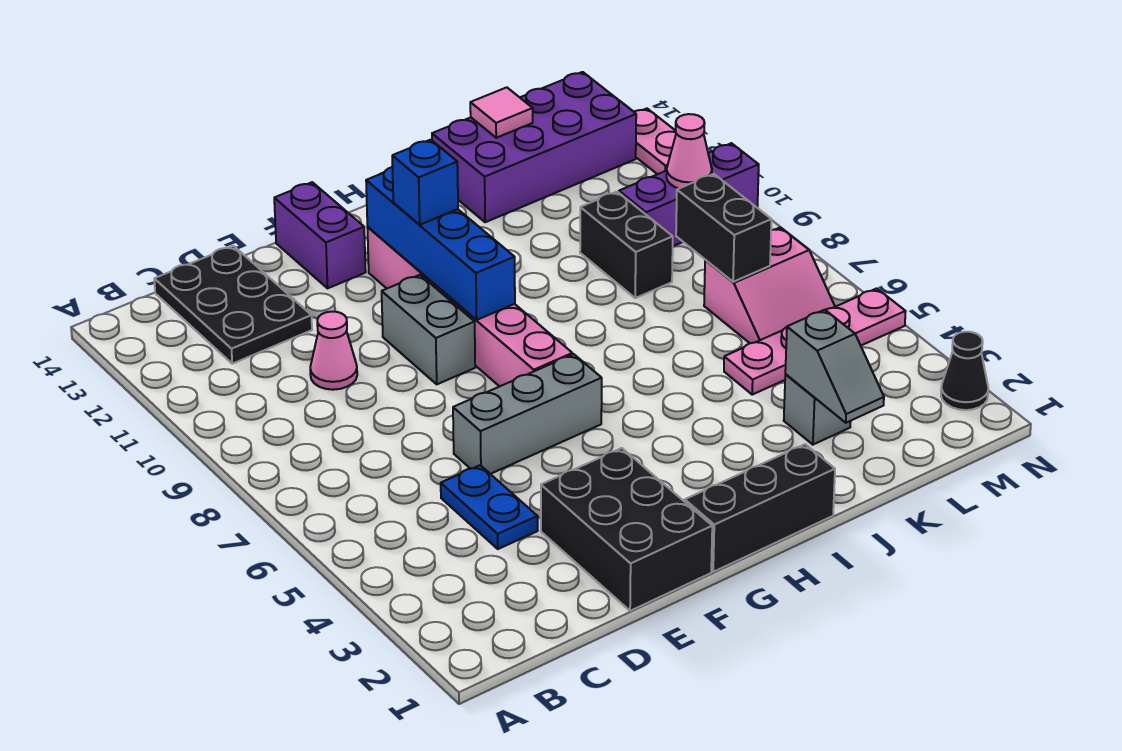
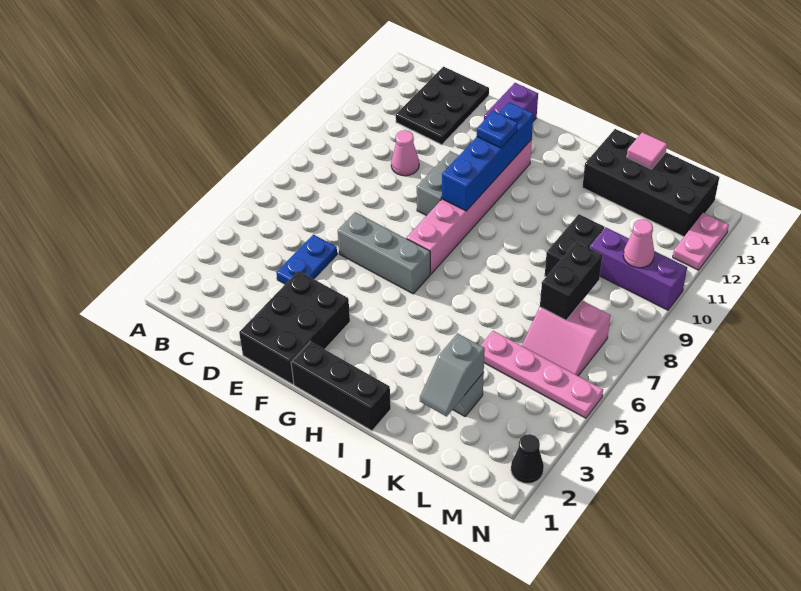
blue brick G11 level 3 -> blue plate G11 level 3
purple brick J13:M14 level 1 -> black brick J13:M14 level 1

